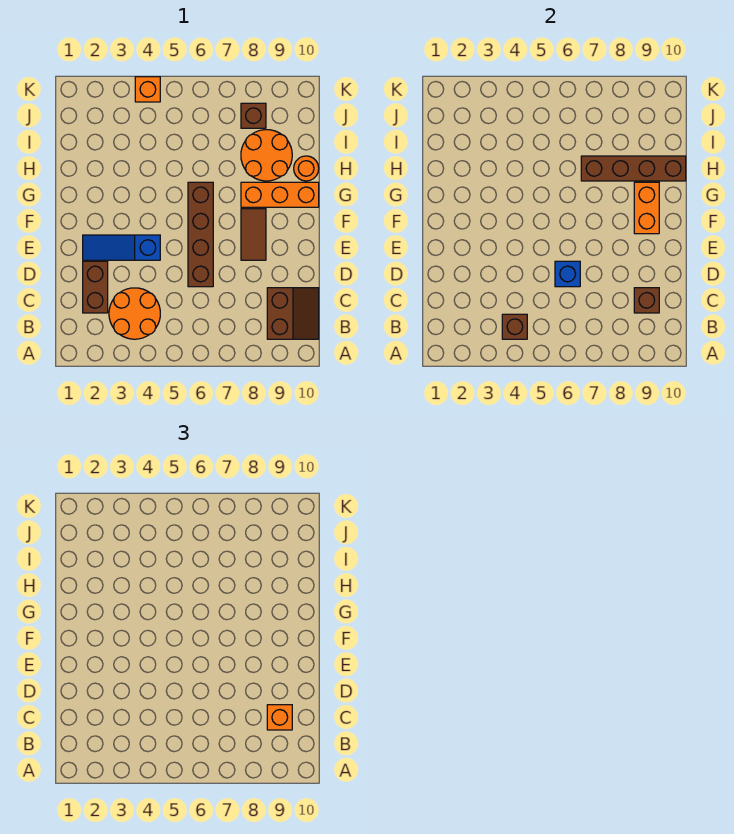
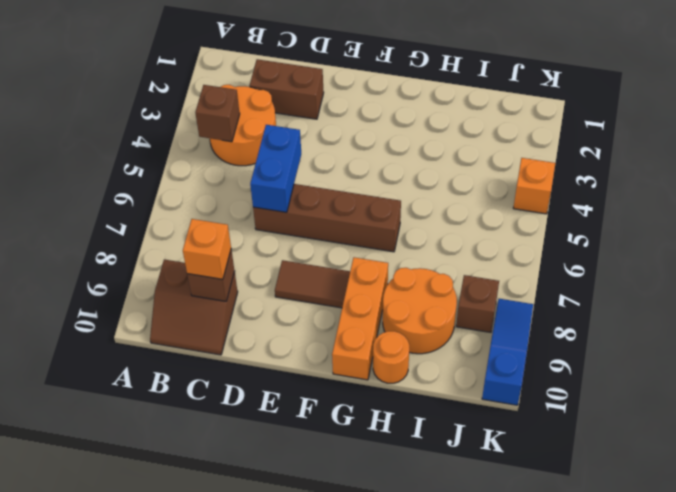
blue brick D6 level 2 -> blue brick D5:D6 level 2
blue slope E2:E4 level 1 top 4 -> blue slope K8:K10 level 1 top 10
orange brick F9:G9 level 2 -> none
brown brick H7:H10 level 2 -> none

